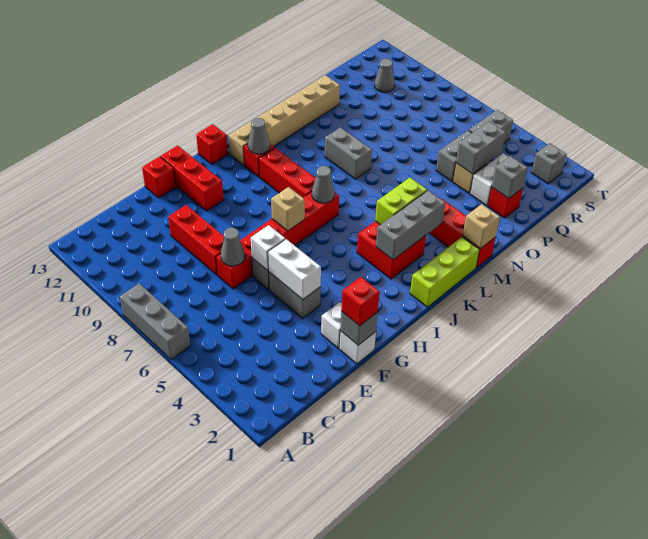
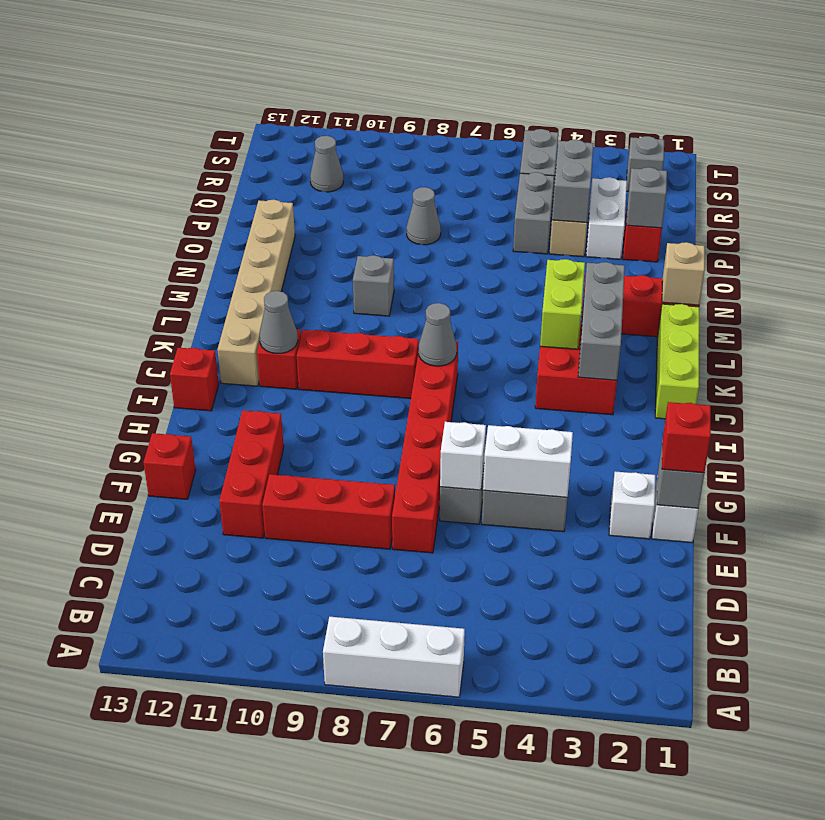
grey brick A6:A8 level 1 -> white brick A6:A8 level 1
grey cone E7 level 2 -> grey cone P8 level 1
red brick G11:G13 level 1 -> red brick E11:G11 level 1
tan brick H7 level 2 -> none
grey brick M8:M9 level 1 -> grey brick M9 level 1

